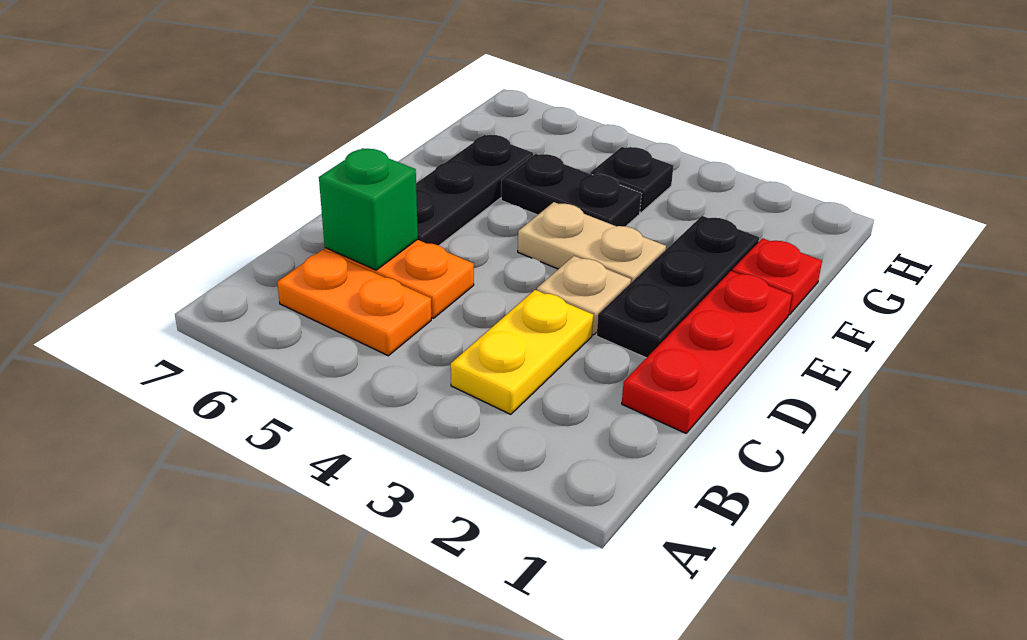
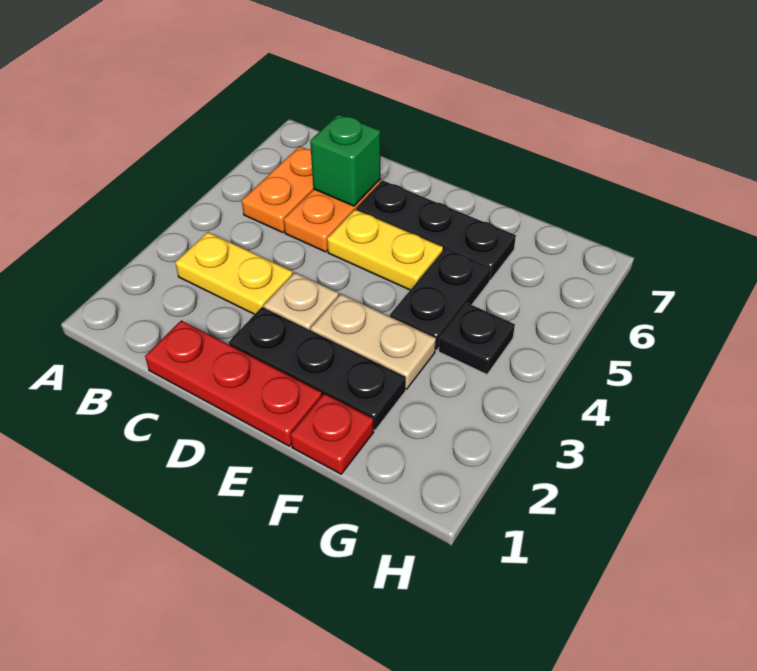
none -> yellow plate D5:E5 level 1
tan plate E3:E4 level 1 -> tan plate E3:F3 level 1

